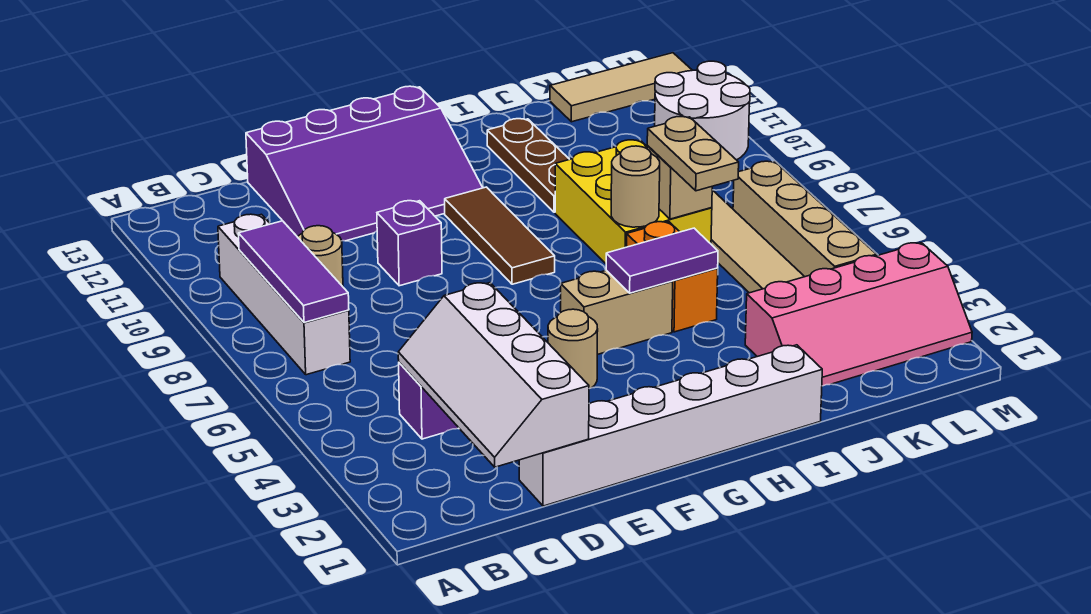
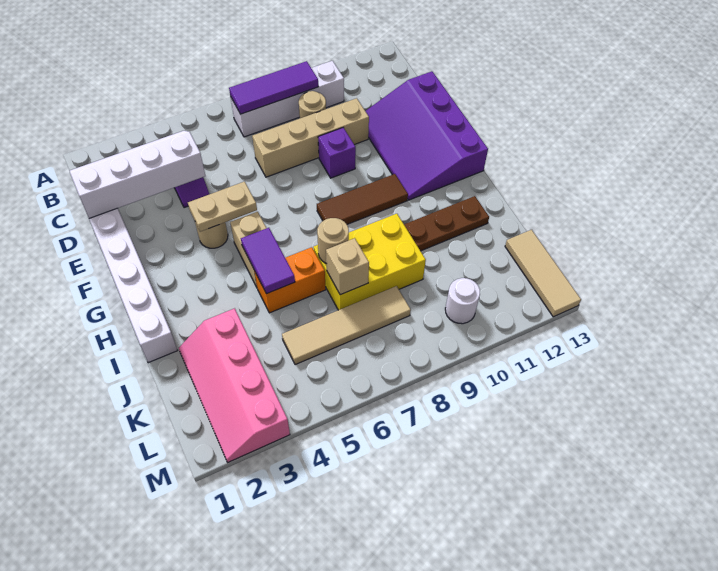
tan plate J6:J7 level 3 -> tan plate F4:F5 level 2
tan brick L4:L7 level 1 -> tan brick D7:D10 level 1
white round brick L10:M11 level 1 -> white round brick L10 level 1

